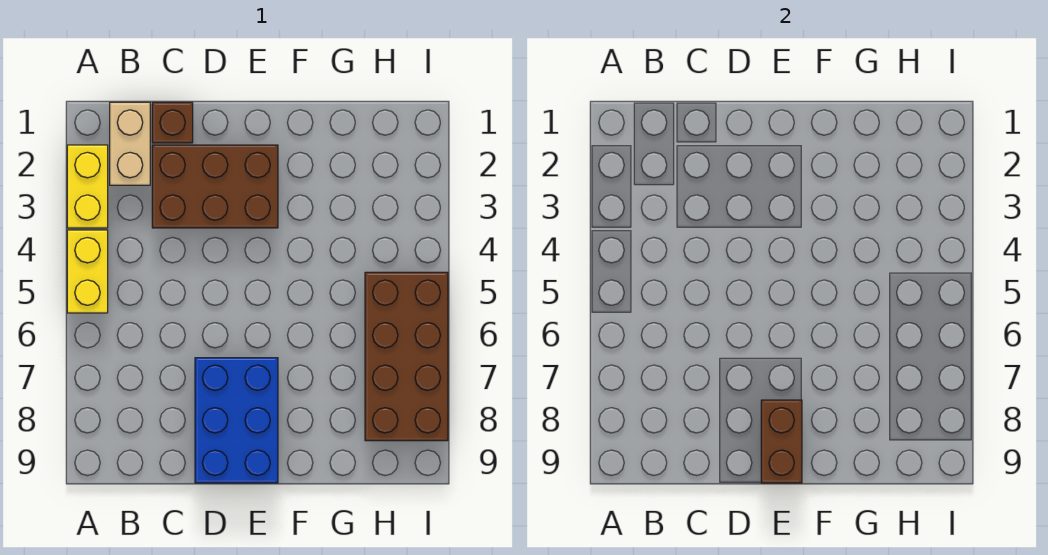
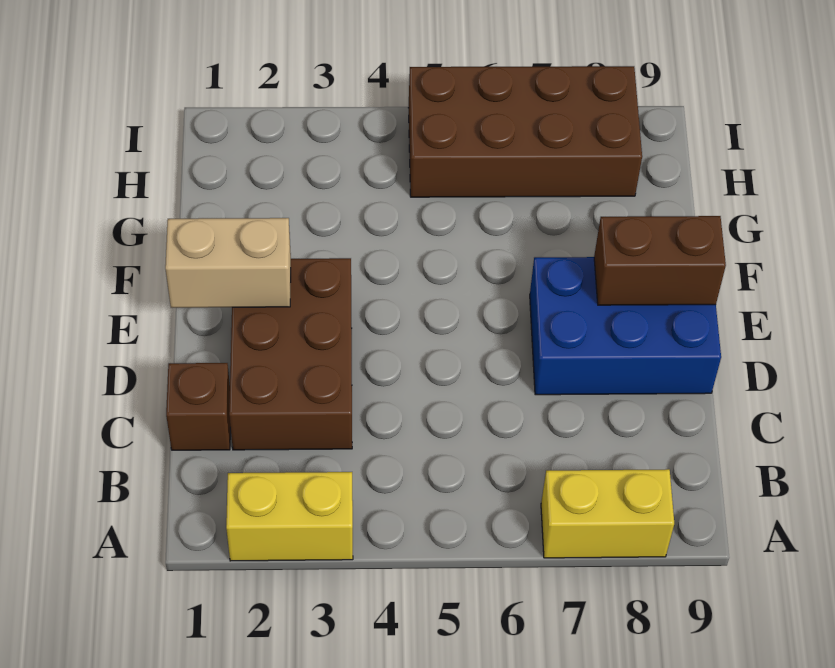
yellow brick A4:A5 level 1 -> yellow brick A7:A8 level 1
tan brick B1:B2 level 1 -> tan brick E1:E2 level 2

